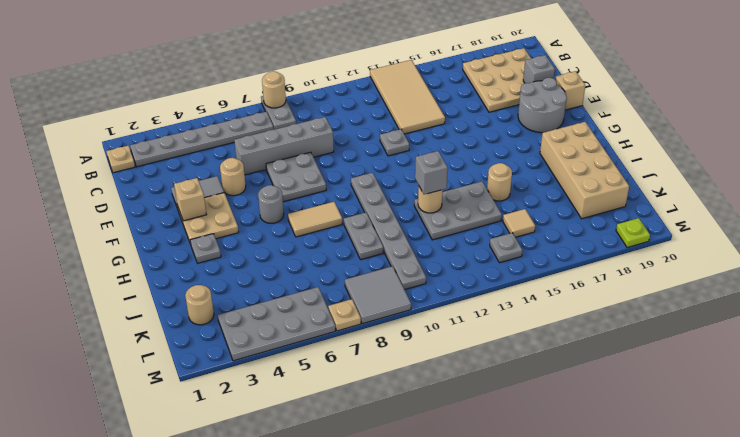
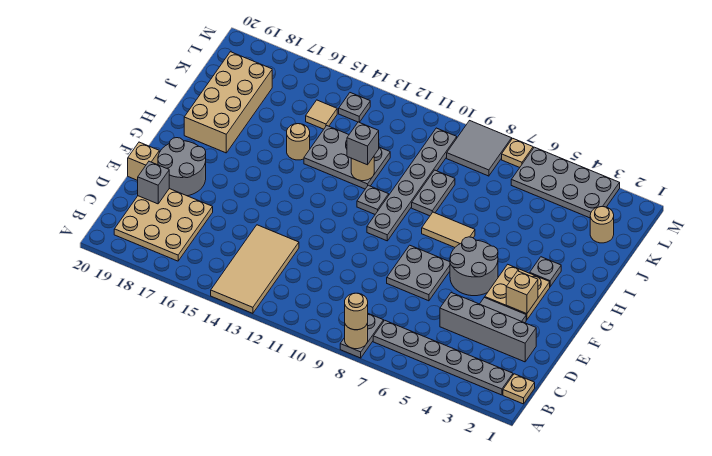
grey brick D6:D9 level 1 -> grey brick D2:D5 level 1
tan round brick E5 level 1 -> tan round brick A8 level 3
grey plate E12 level 1 -> grey plate H11 level 1
grey round brick G6 level 1 -> grey round brick F5:G6 level 1
lime plate M19 level 1 -> none

